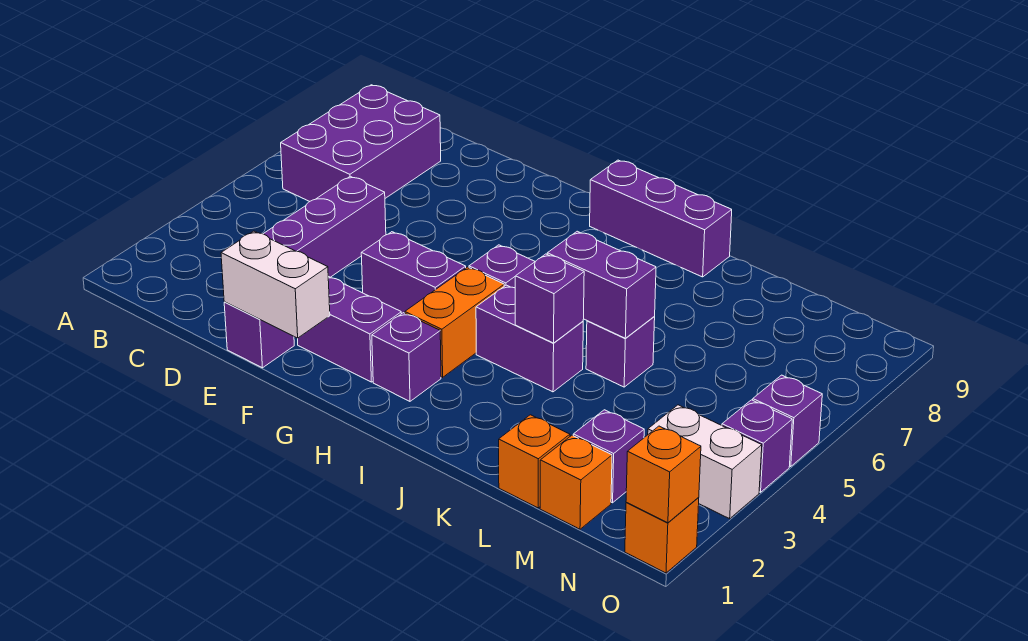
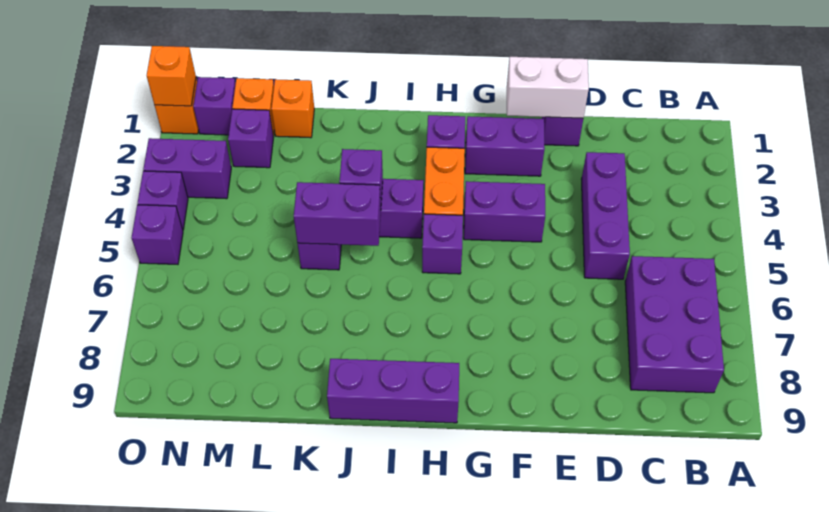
none -> purple brick N1 level 1
white brick N3:O3 level 1 -> purple brick N3:O3 level 1

